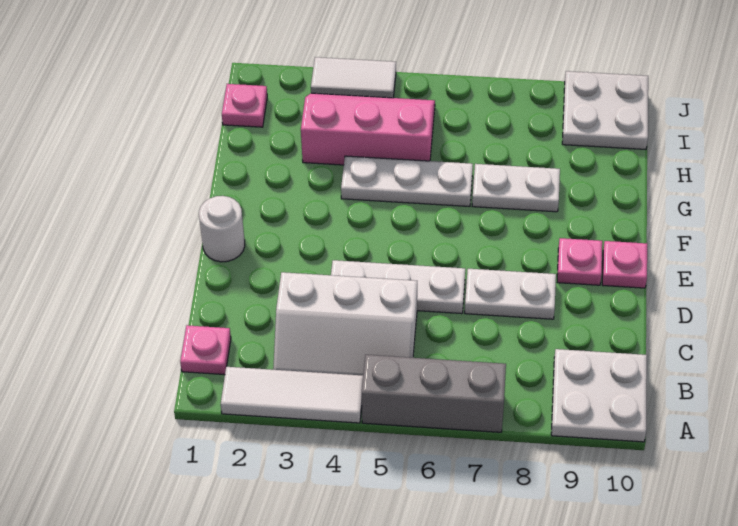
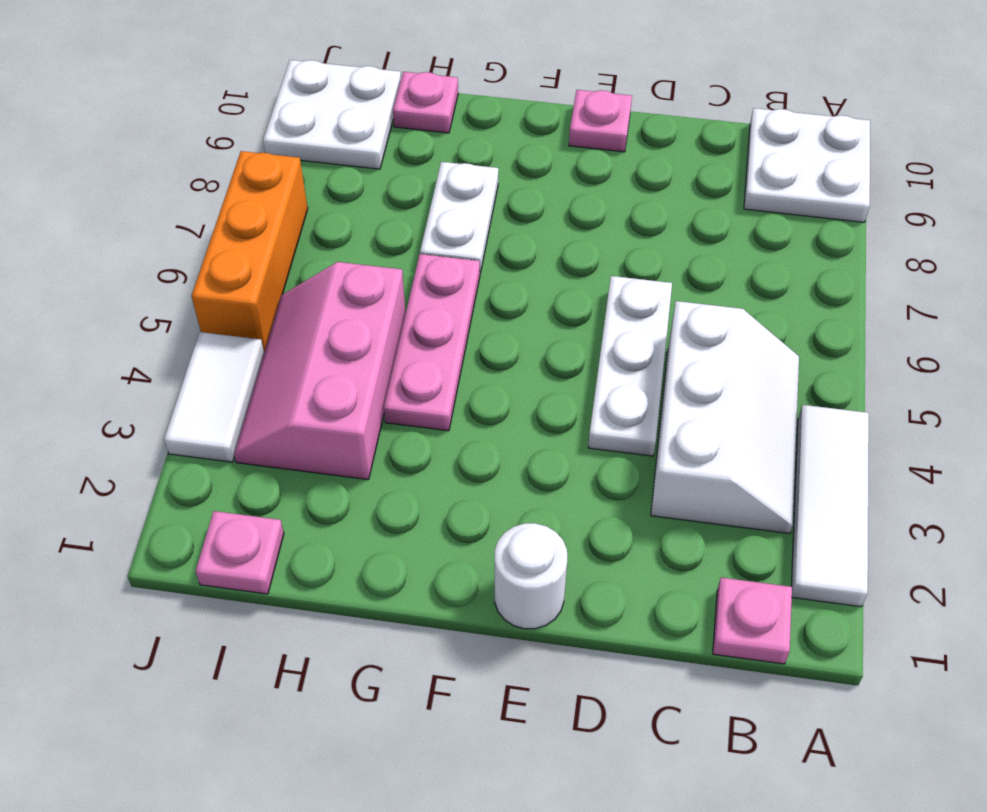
grey brick A5:A7 level 1 -> none
white plate D7:D8 level 1 -> none
pink plate E9 level 1 -> pink plate H10 level 1
white plate G4:G6 level 1 -> pink plate G4:G6 level 1
none -> orange brick J5:J7 level 1

